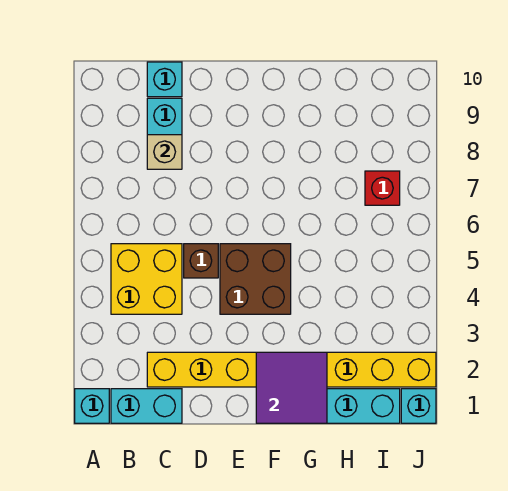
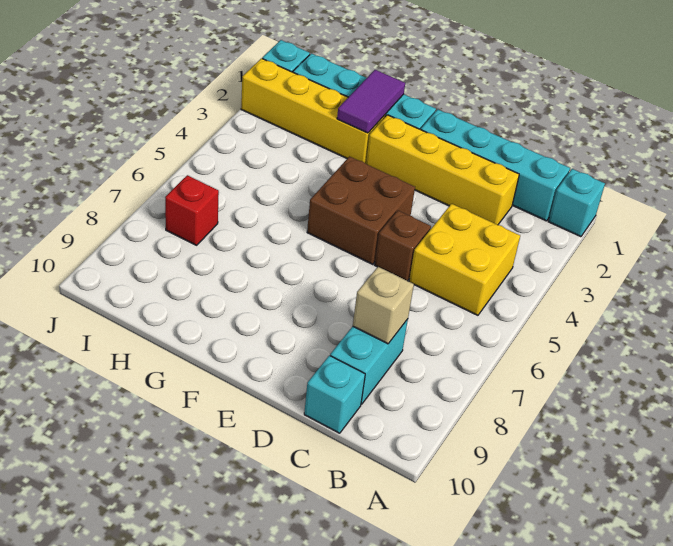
cyan brick B1:C1 level 1 -> cyan brick B1:E1 level 1
purple tile F1:G2 level 2 -> purple tile G1:G2 level 2

